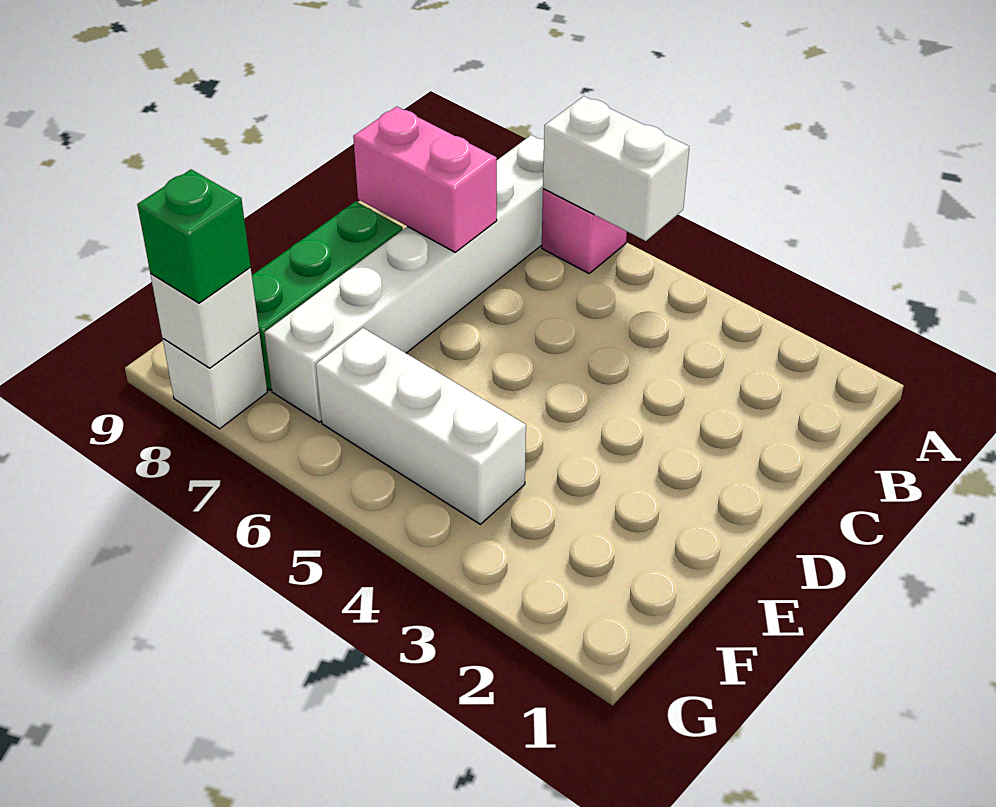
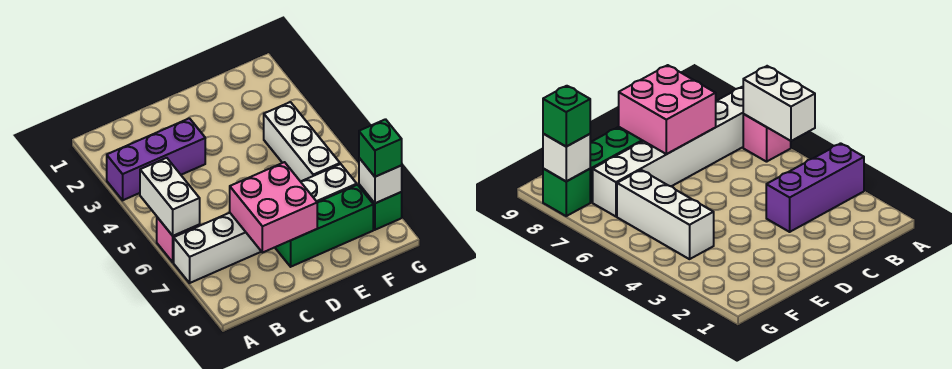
none -> purple brick A3:C3 level 1
pink brick C7:C8 level 2 -> pink brick C7:D8 level 2
white brick G8 level 1 -> green brick G8 level 1

